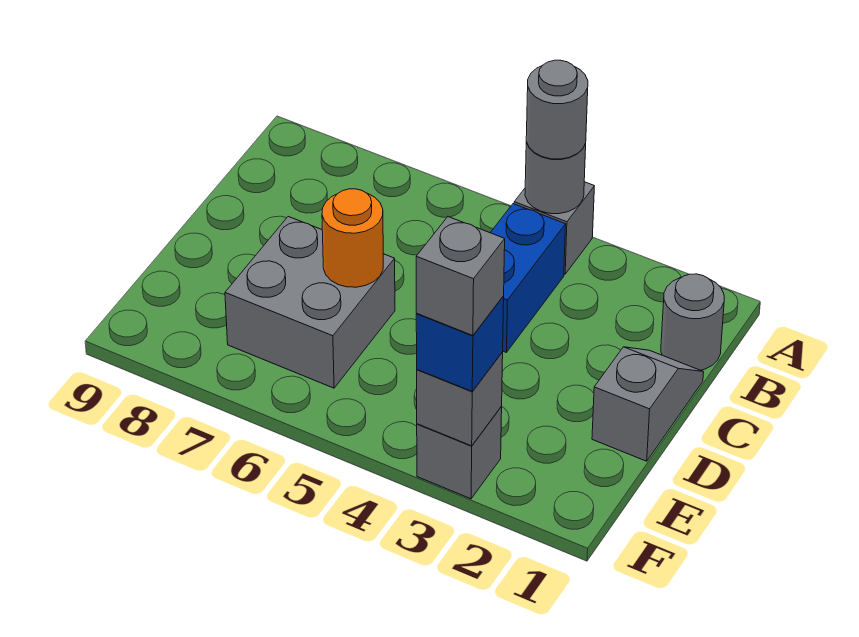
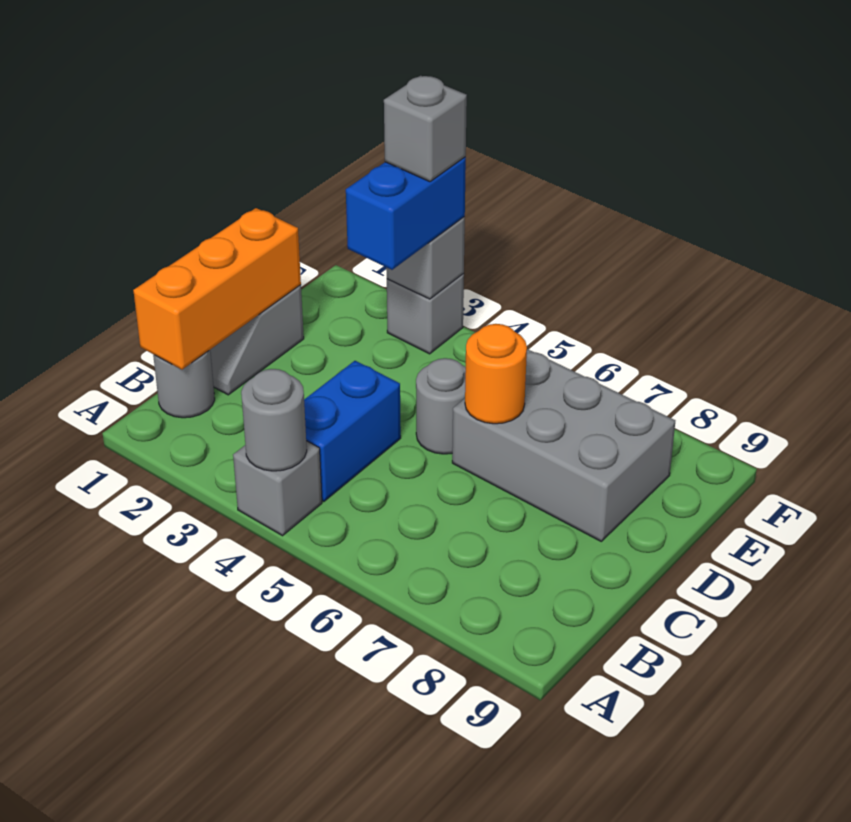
grey round brick A4 level 3 -> grey round brick D5 level 1
none -> orange brick B1:D1 level 2
grey brick D6:E7 level 1 -> grey brick D6:E8 level 1
blue brick F3 level 3 -> blue brick E3:F3 level 3

